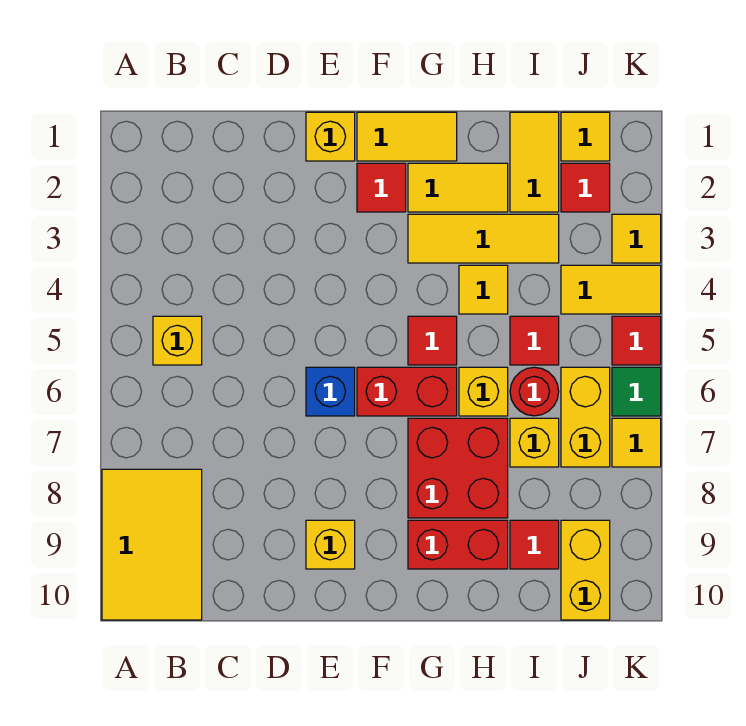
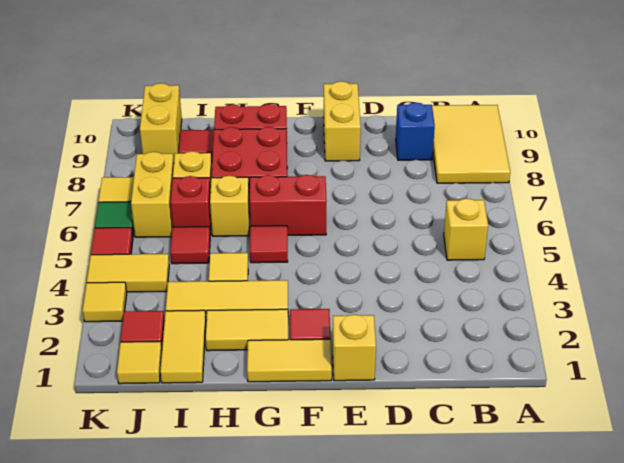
blue brick E6 level 1 -> blue brick C9 level 1
yellow brick E9 level 1 -> yellow brick E9:E10 level 1
red round brick I6 level 1 -> red brick I6 level 1

